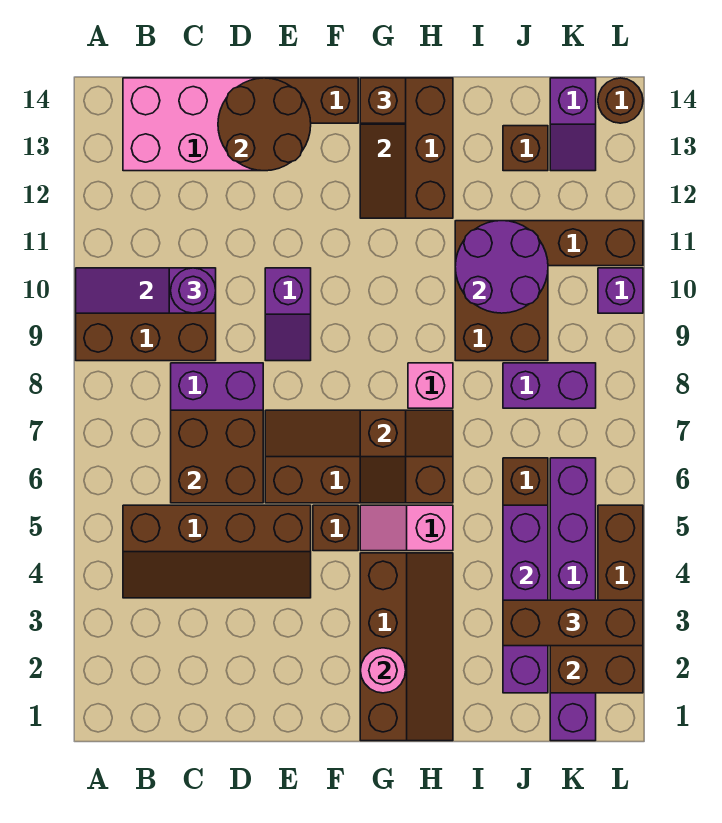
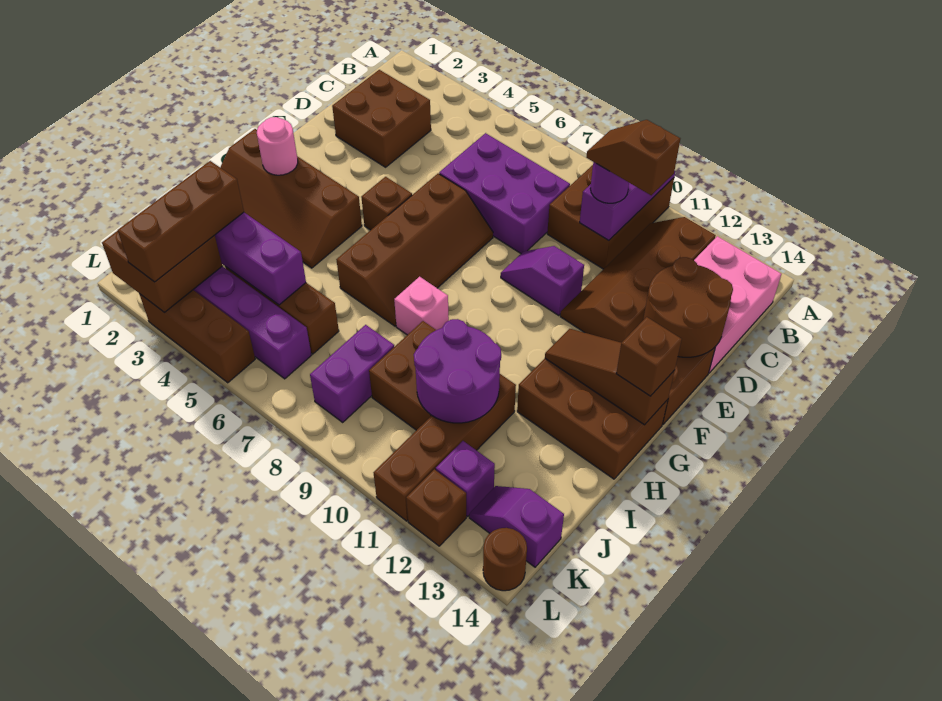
brown slope B4:E5 level 1 top 5 -> brown slope B11:E12 level 1 top 12
brown brick C6:D7 level 2 -> brown brick C2:D3 level 1
pink slope G5:H5 level 1 top H -> none
brown slope G6:G7 level 2 top 7 -> brown slope C10:C11 level 4 top 11
brown brick J13 level 1 -> brown brick L12 level 1
purple brick L10 level 1 -> purple brick K12 level 1

